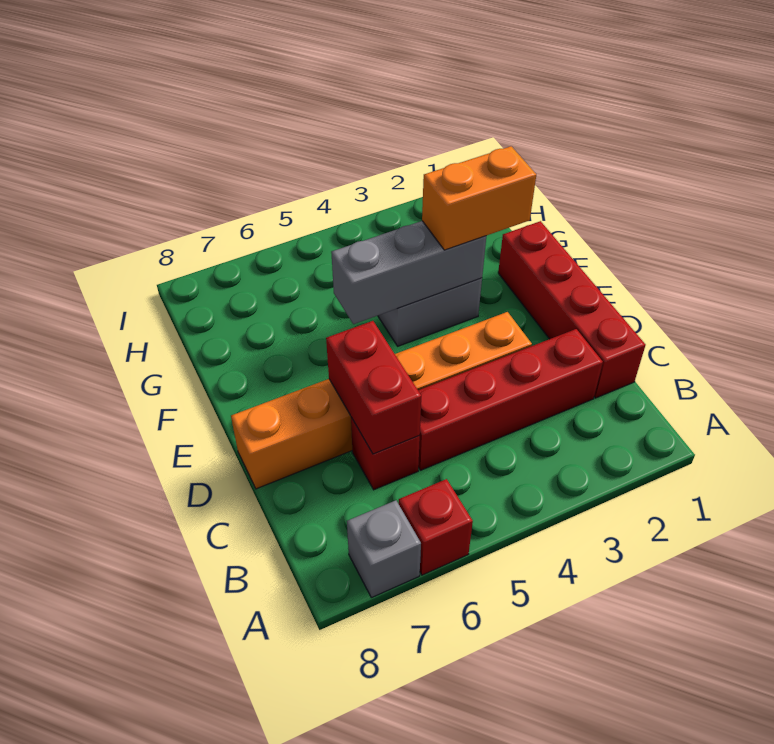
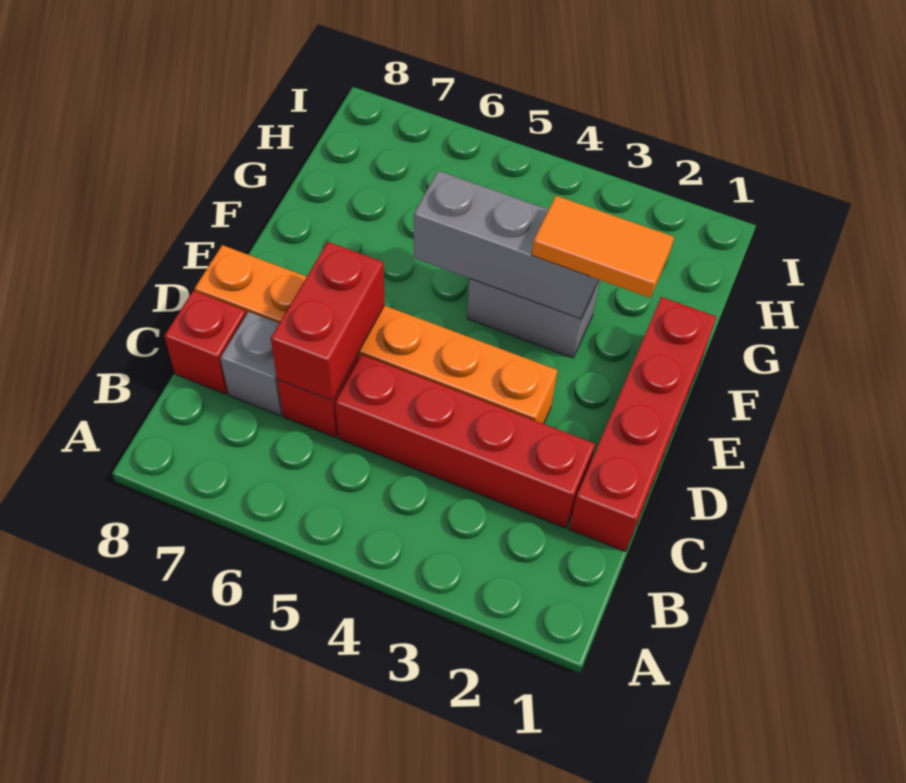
red brick A6 level 1 -> red brick C8 level 1
grey brick A7 level 1 -> grey brick C7 level 1
orange brick F2:F3 level 3 -> orange tile F2:F3 level 3

